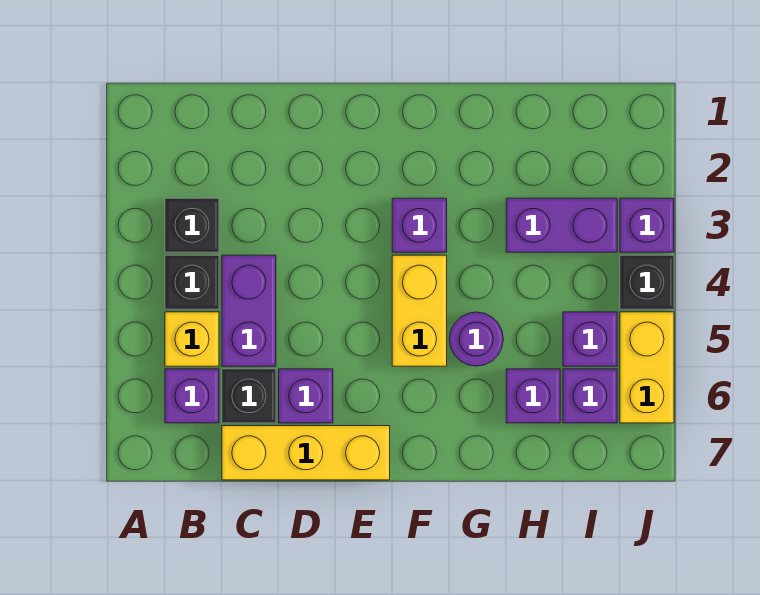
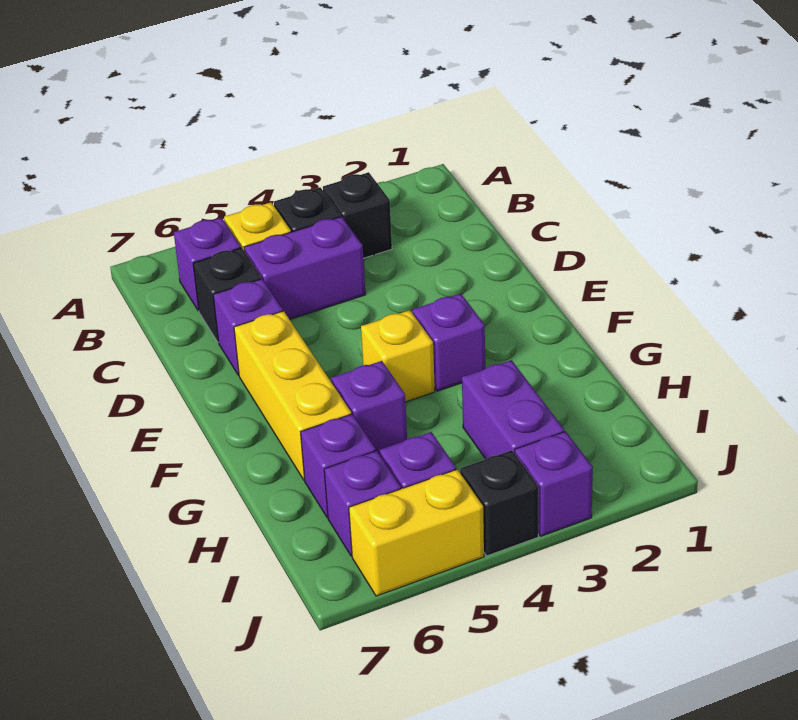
yellow brick C7:E7 level 1 -> yellow brick E6:G6 level 1
yellow brick F4:F5 level 1 -> yellow brick F4 level 1
purple round brick G5 level 1 -> purple brick G5 level 1

